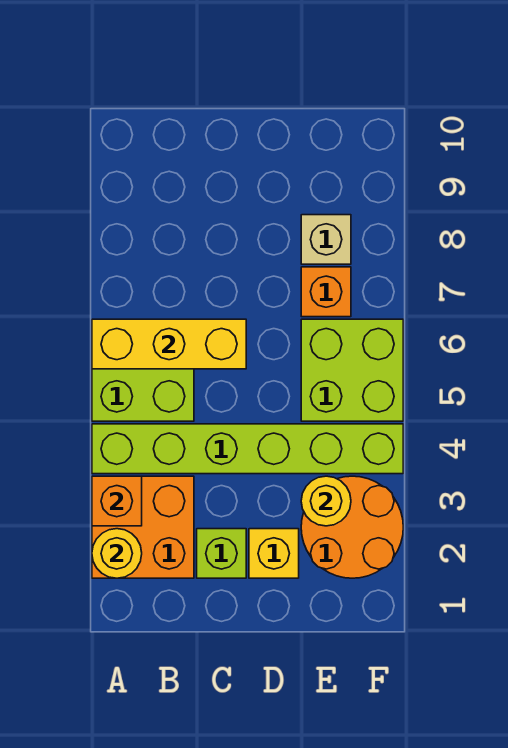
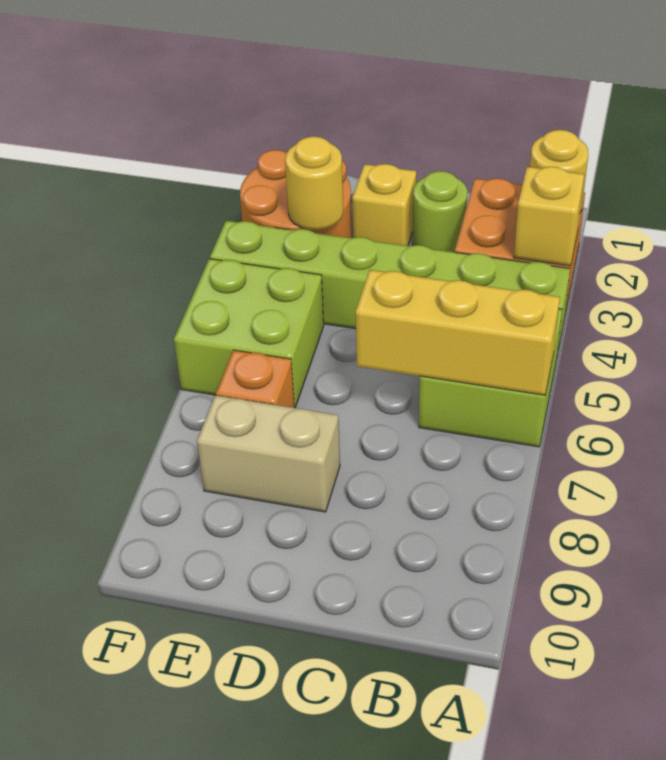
orange brick A3 level 2 -> yellow brick A3 level 2
lime brick C2 level 1 -> lime round brick C2 level 1
tan brick E8 level 1 -> tan brick D8:E8 level 1

